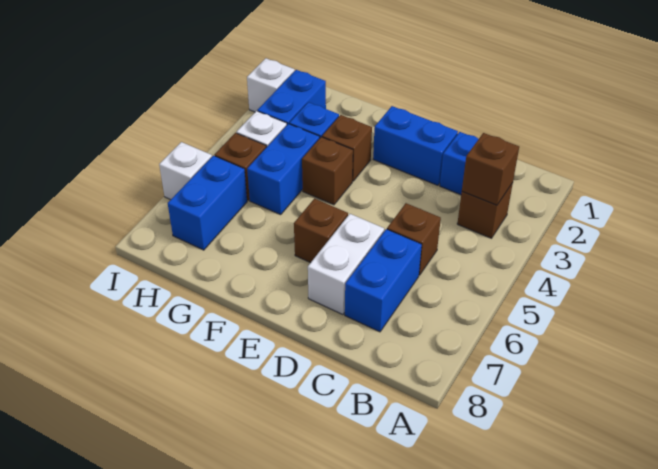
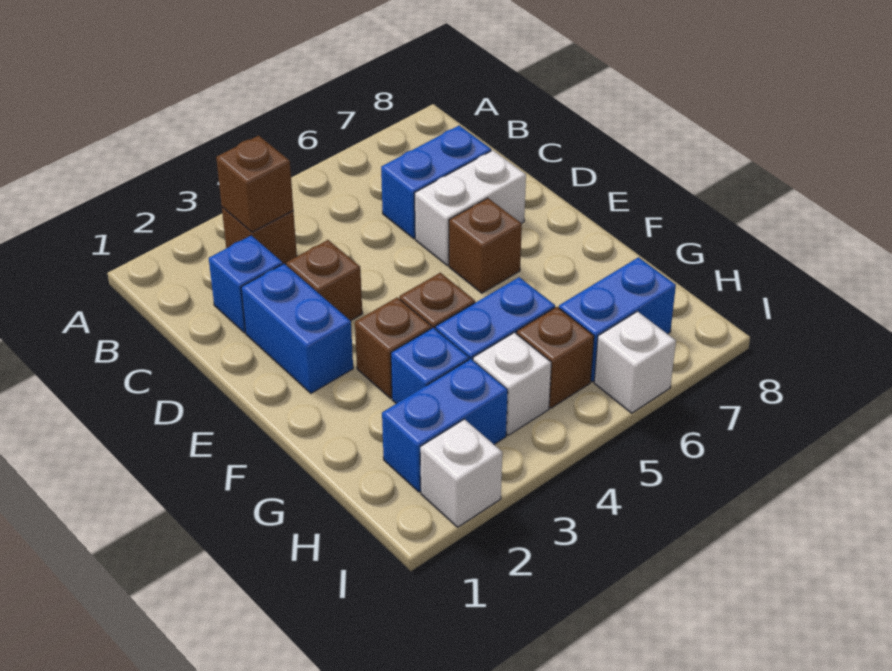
brown brick C5 level 1 -> brown brick D3 level 1

